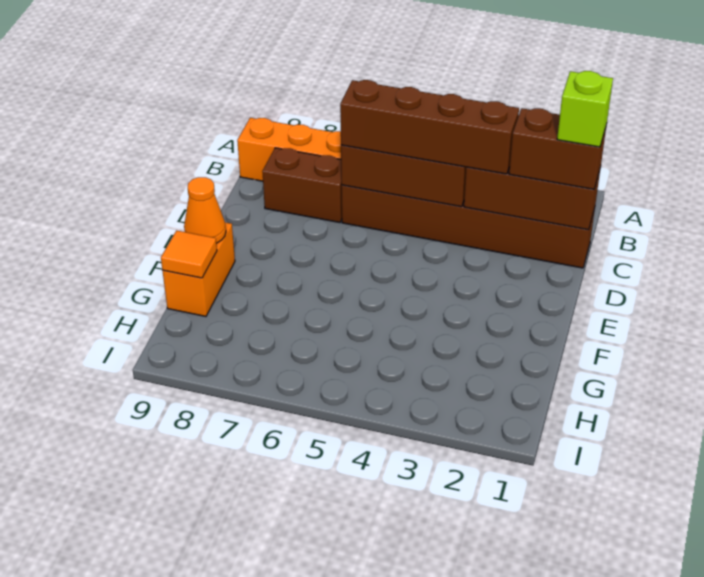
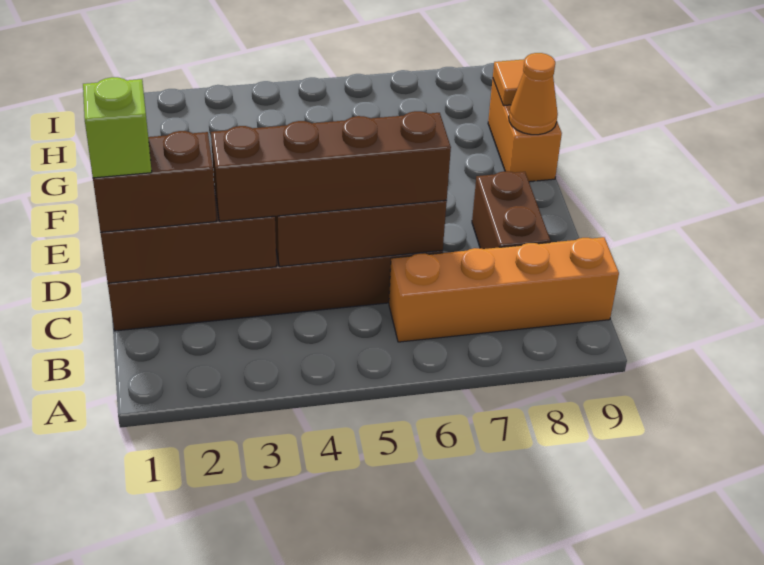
brown brick C7:C8 level 1 -> brown brick C8:D8 level 1

